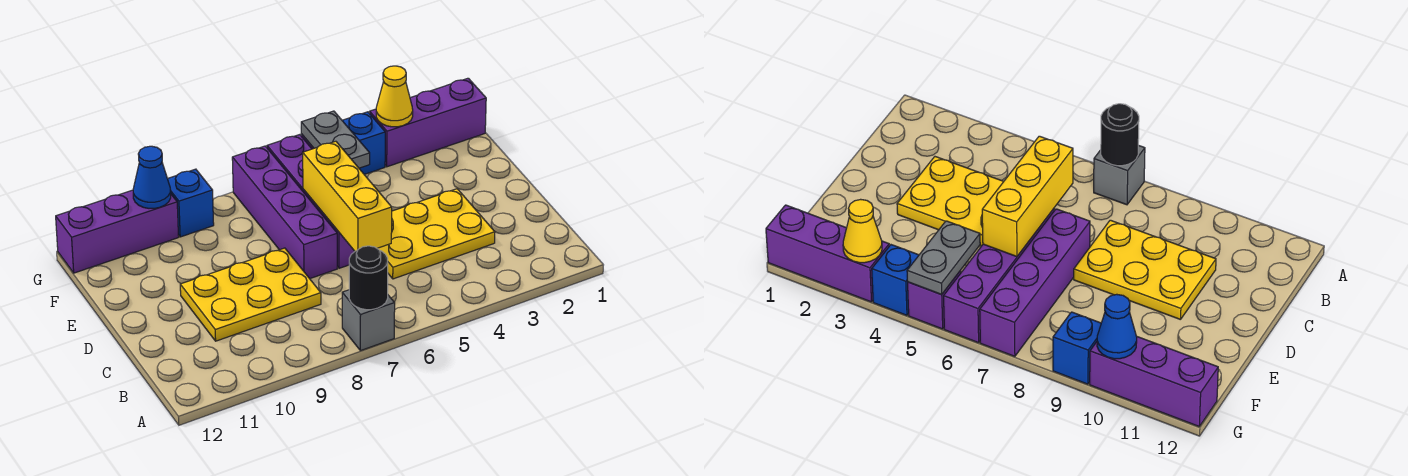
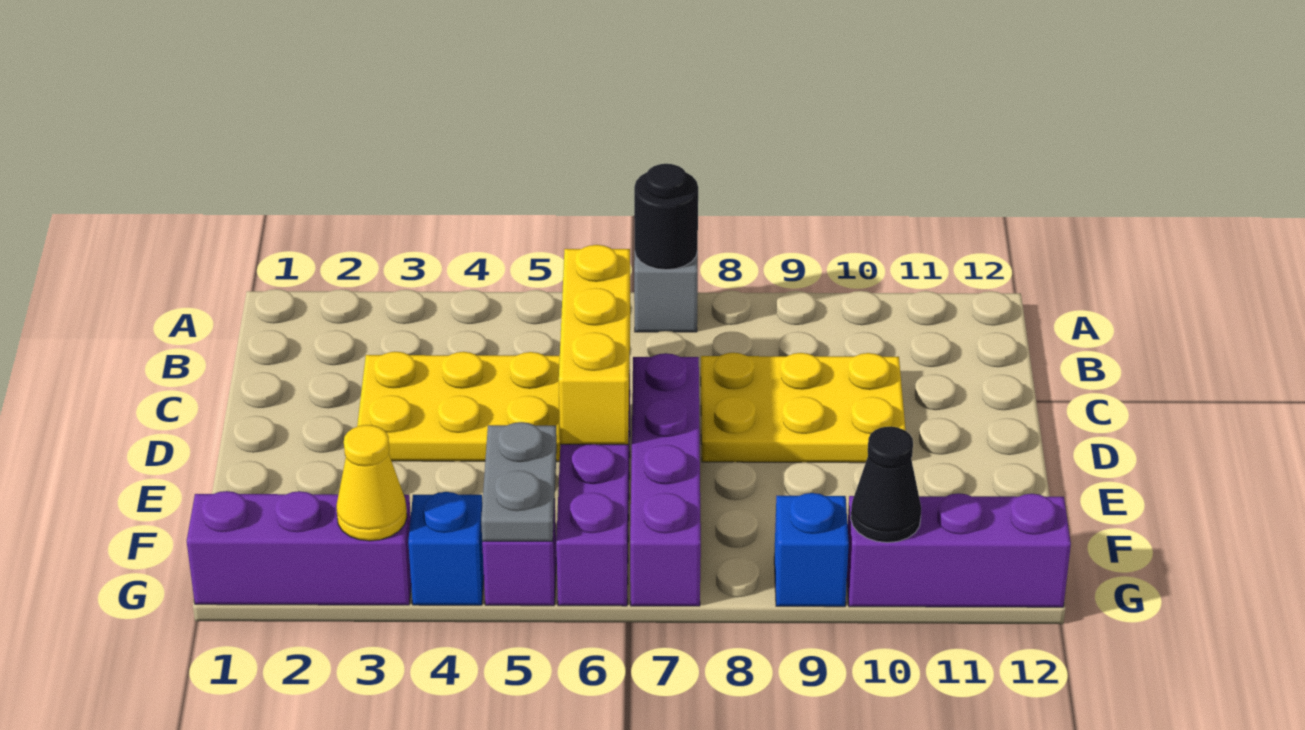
blue cone G10 level 2 -> black cone G10 level 2

